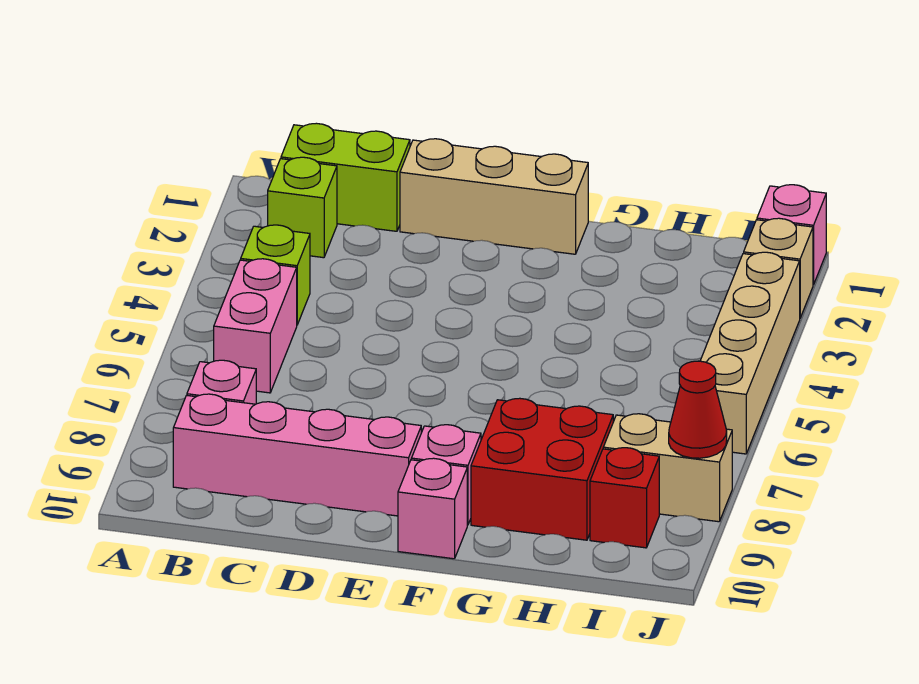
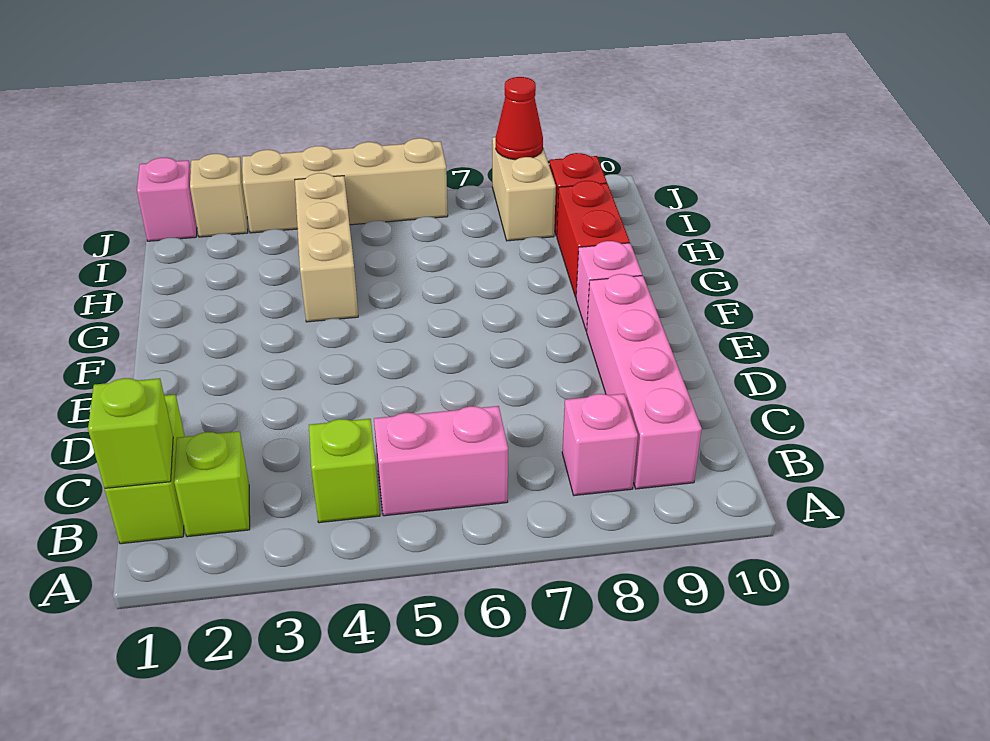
none -> lime brick B1 level 2
tan brick D1:F1 level 1 -> tan brick G4:I4 level 1
pink brick F10 level 1 -> none
red brick G8:H9 level 1 -> red brick G9:H9 level 1

